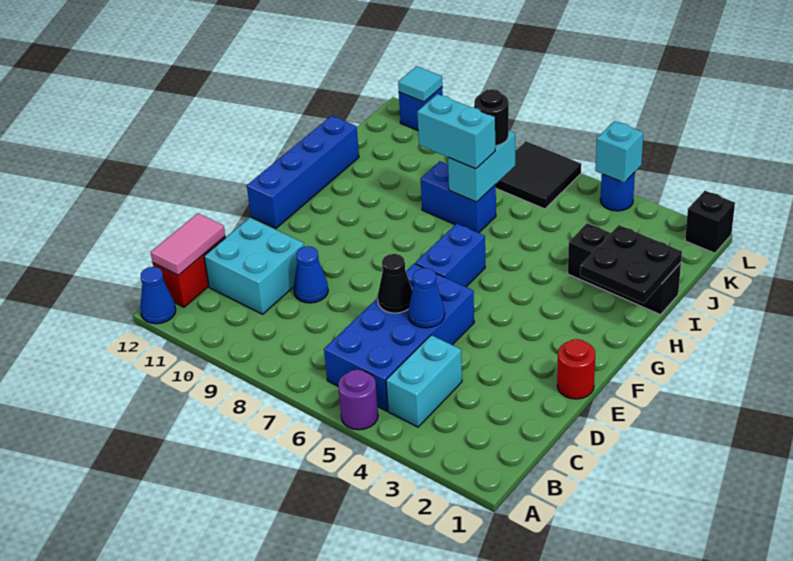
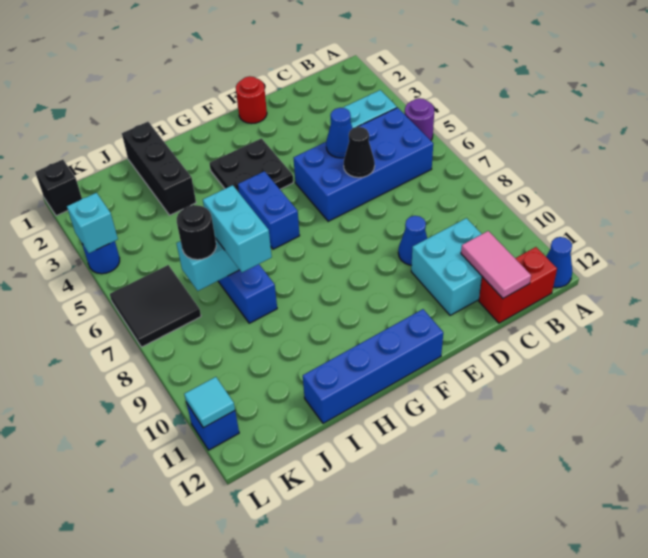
pink tile B12:C12 level 2 -> pink tile C11:C12 level 2
blue brick F6:G6 level 1 -> blue brick G5:G6 level 1
black plate H1:I2 level 2 -> black plate F3:G4 level 1

